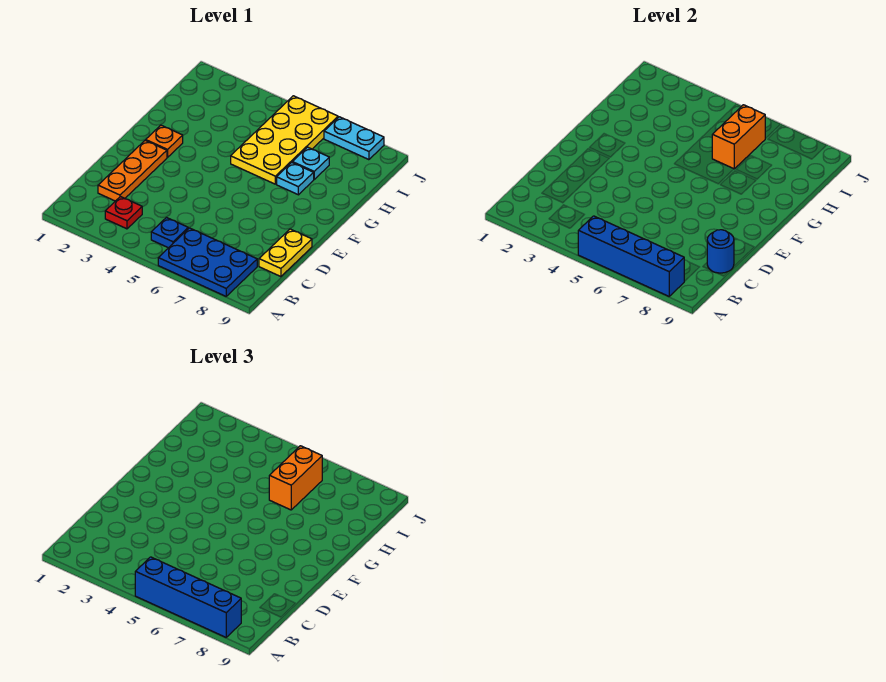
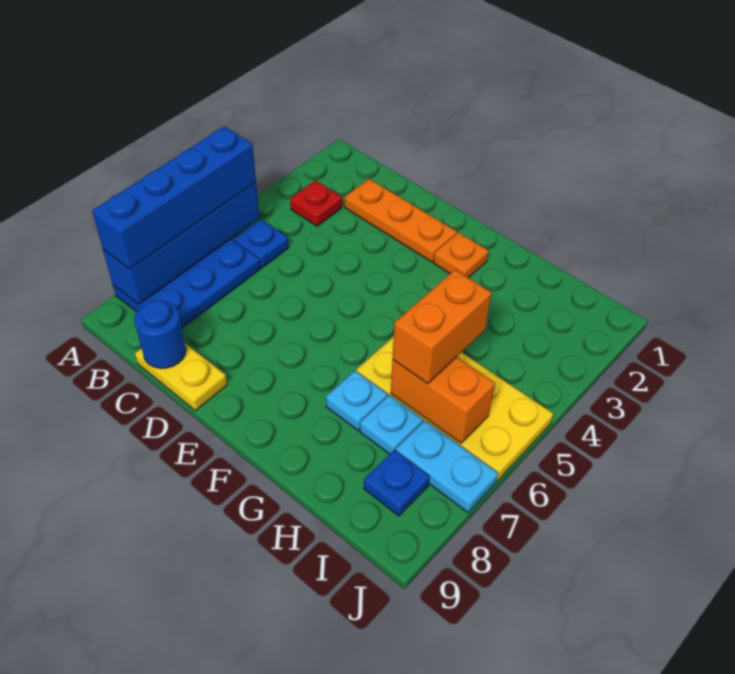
orange brick H6:I6 level 3 -> orange brick H5:H6 level 3
none -> blue plate I8 level 1
cyan plate J7:J8 level 1 -> cyan plate I7:J7 level 1

